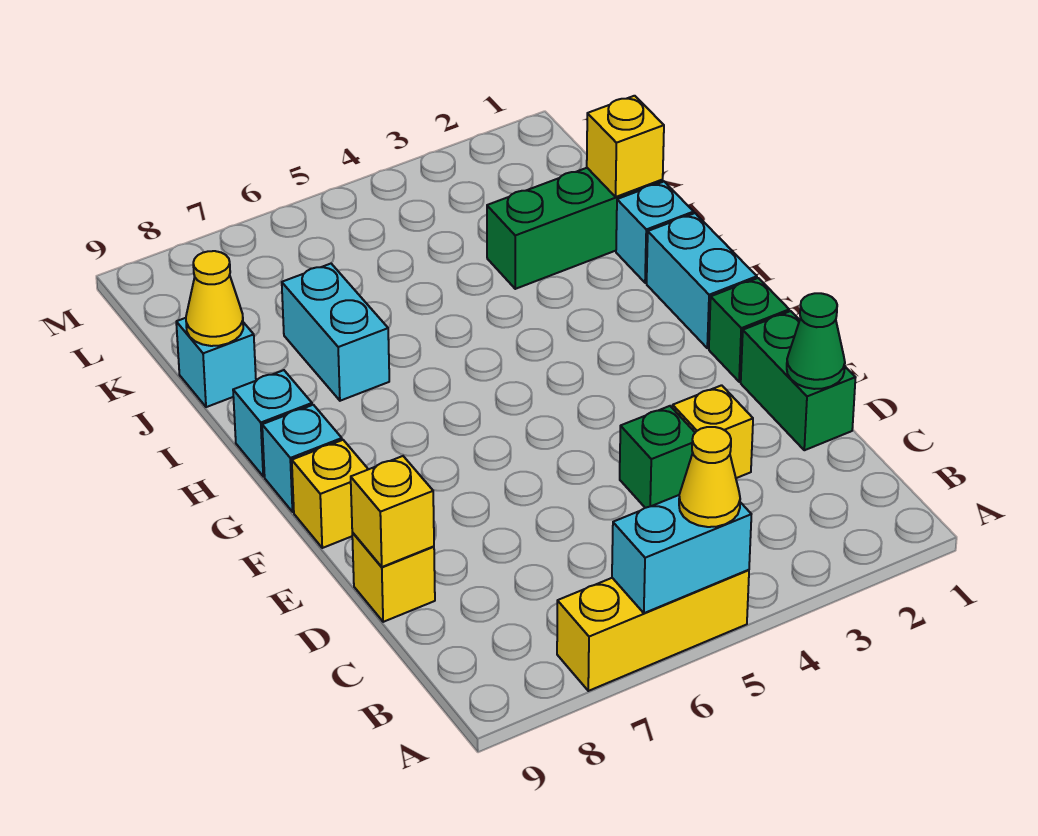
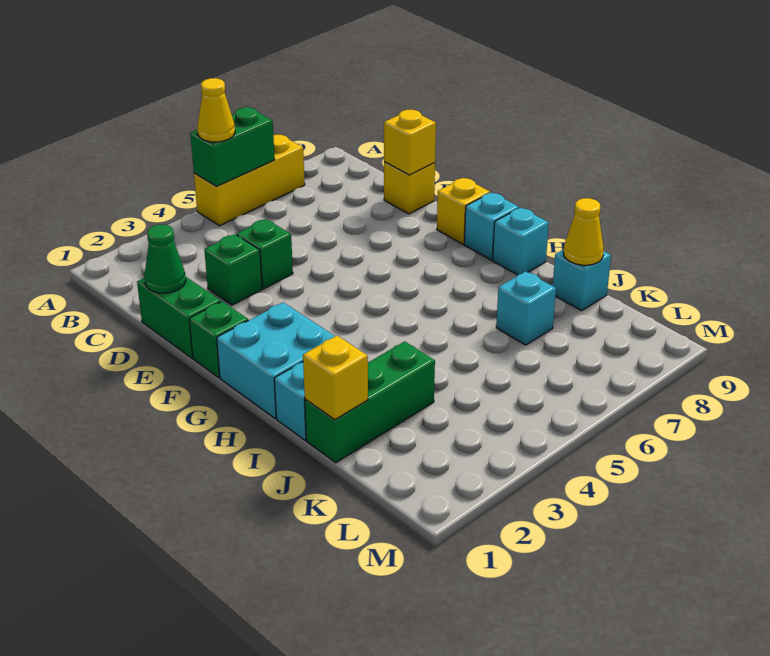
cyan brick A5:A6 level 2 -> green brick A5:A6 level 2
yellow brick D3 level 1 -> green brick D3 level 1
cyan brick G1:H1 level 1 -> cyan brick G1:H2 level 1
cyan brick I7:J7 level 1 -> cyan brick J7 level 1

